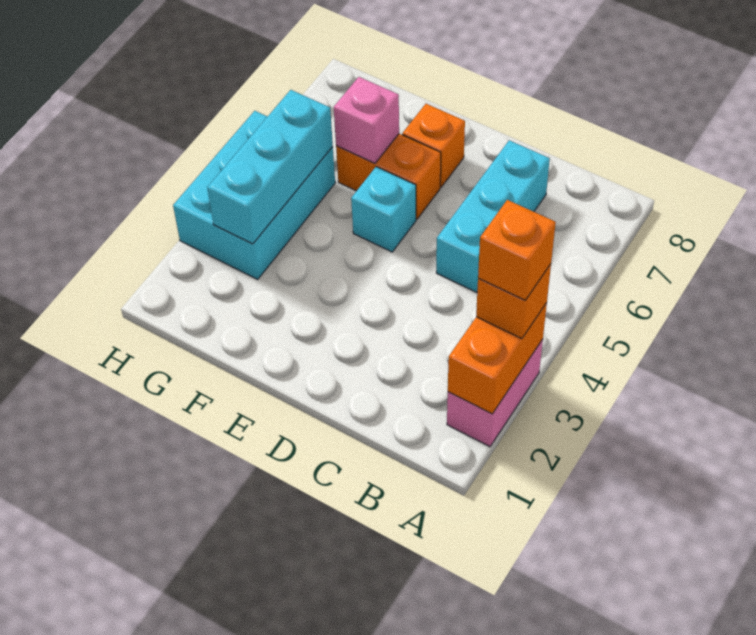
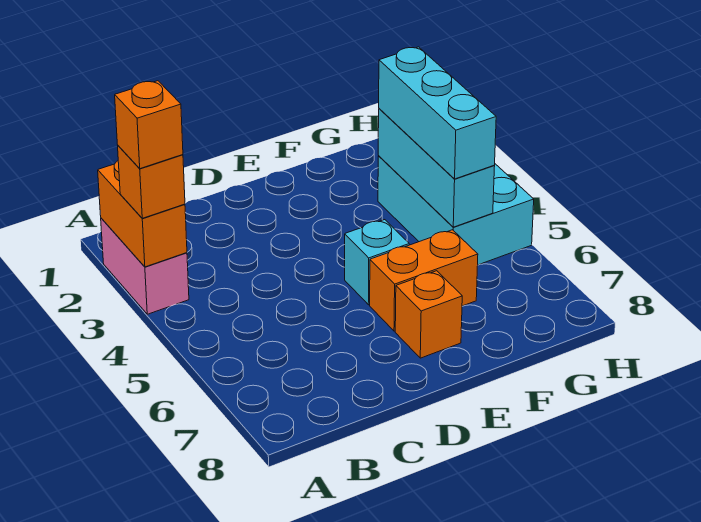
cyan brick C5:C7 level 1 -> cyan brick G3:G5 level 3
pink brick F6 level 2 -> none

